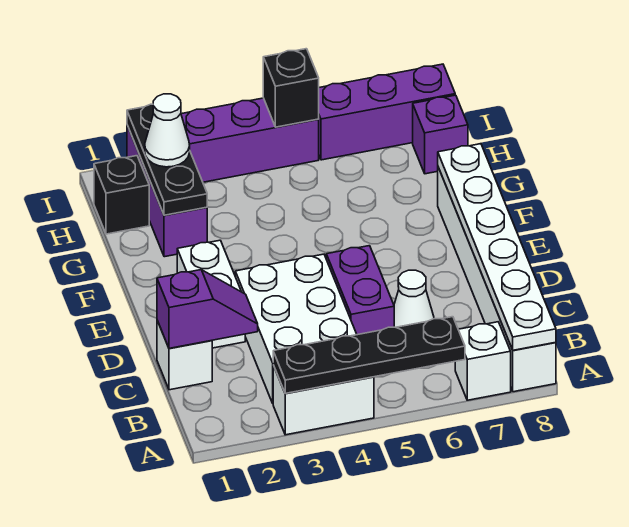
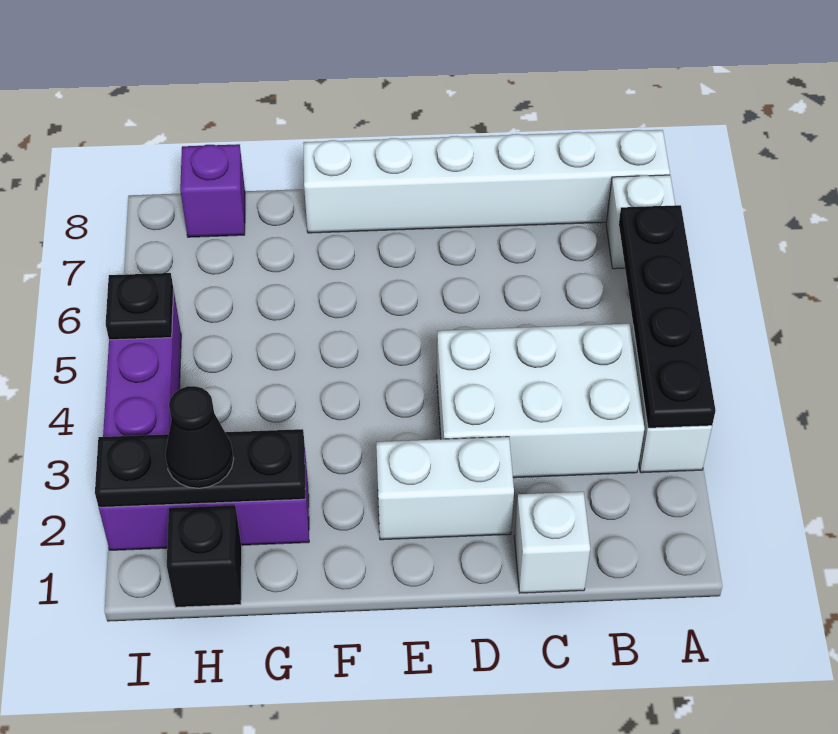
white plate A8:F8 level 2 -> none
purple slope C1:C2 level 2 top 1 -> none
purple brick C5:D5 level 1 -> none
white cone C6 level 1 -> none
white cone H2 level 3 -> black cone H2 level 3
black brick I5 level 2 -> black plate I5 level 2
purple brick I6:I8 level 1 -> none

